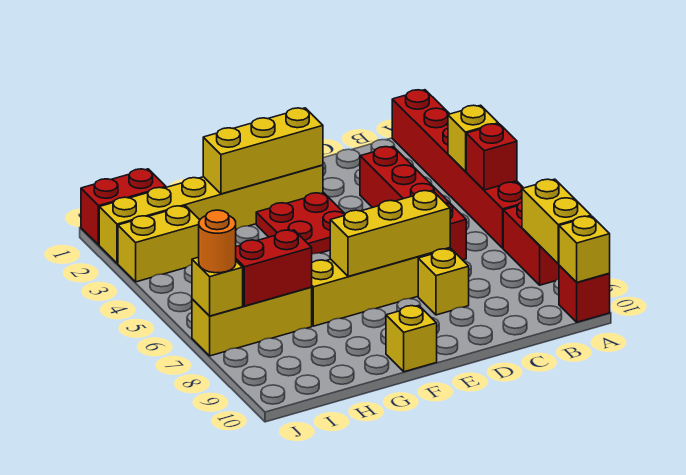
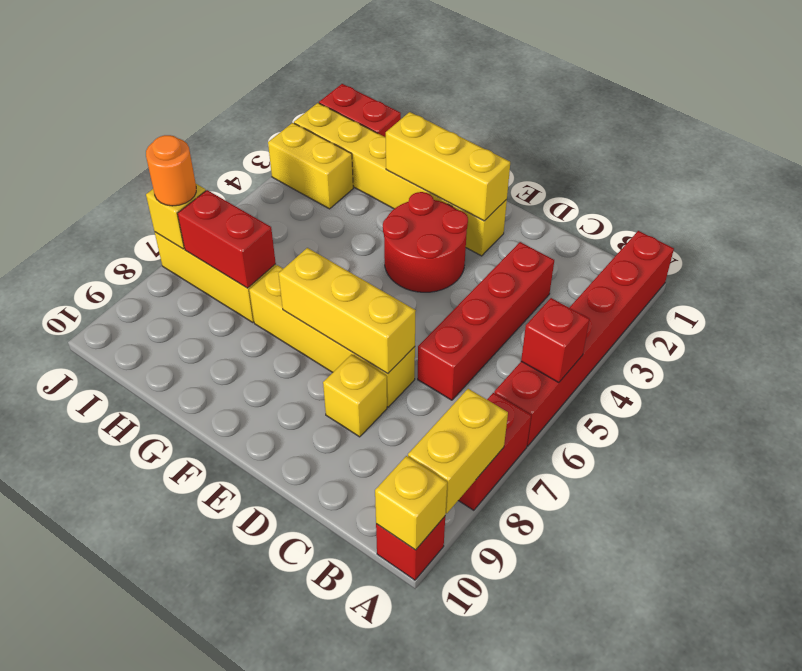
yellow brick A4 level 2 -> none
red plate E3:F4 level 1 -> red round brick E3:F4 level 1
yellow brick F10 level 1 -> none

